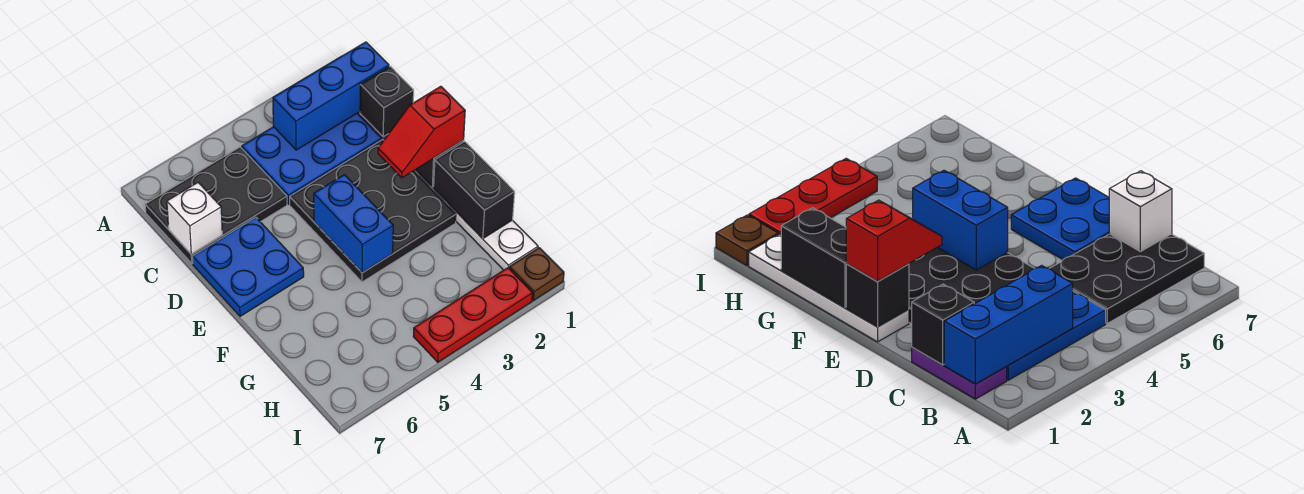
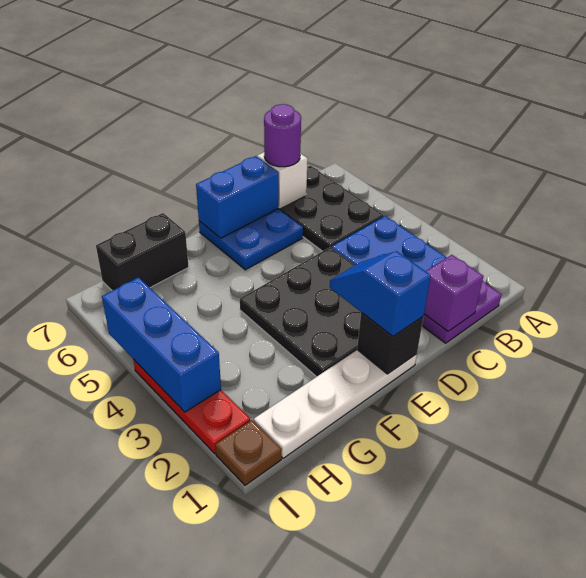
blue brick B1:B3 level 2 -> blue brick I3:I5 level 2
black brick C1 level 2 -> purple brick C1 level 2
none -> purple round brick C7 level 3
red slope E1:E2 level 3 top 1 -> blue slope E1:E2 level 3 top 1
blue brick E4:F4 level 2 -> blue brick D7:E7 level 2
black brick F1:G1 level 2 -> black brick G7:H7 level 1

